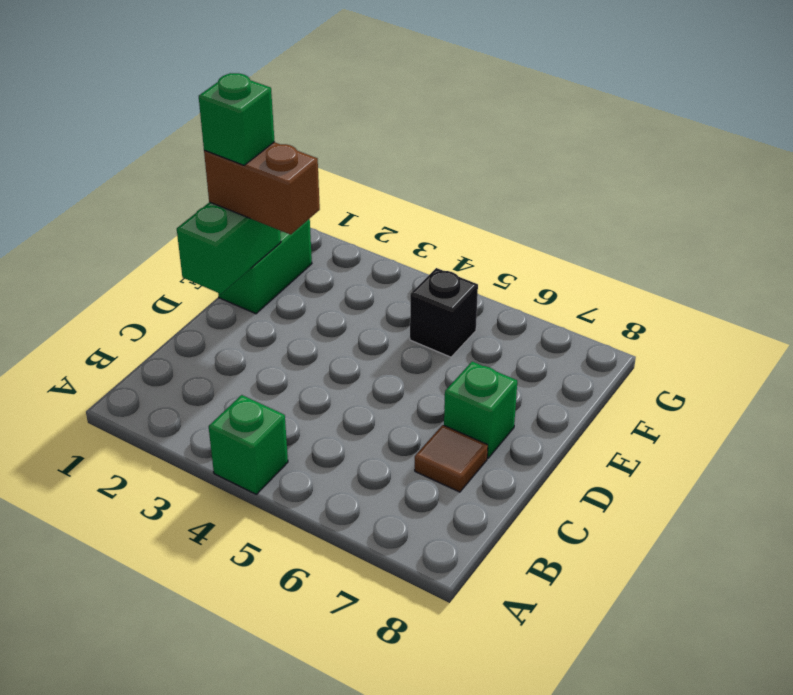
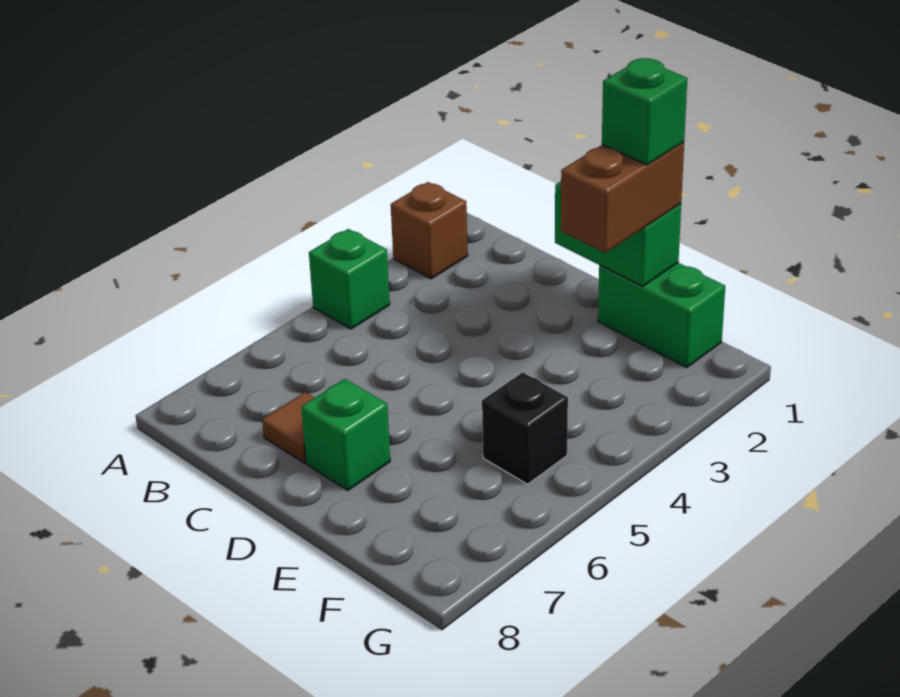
none -> brown brick A2 level 1

